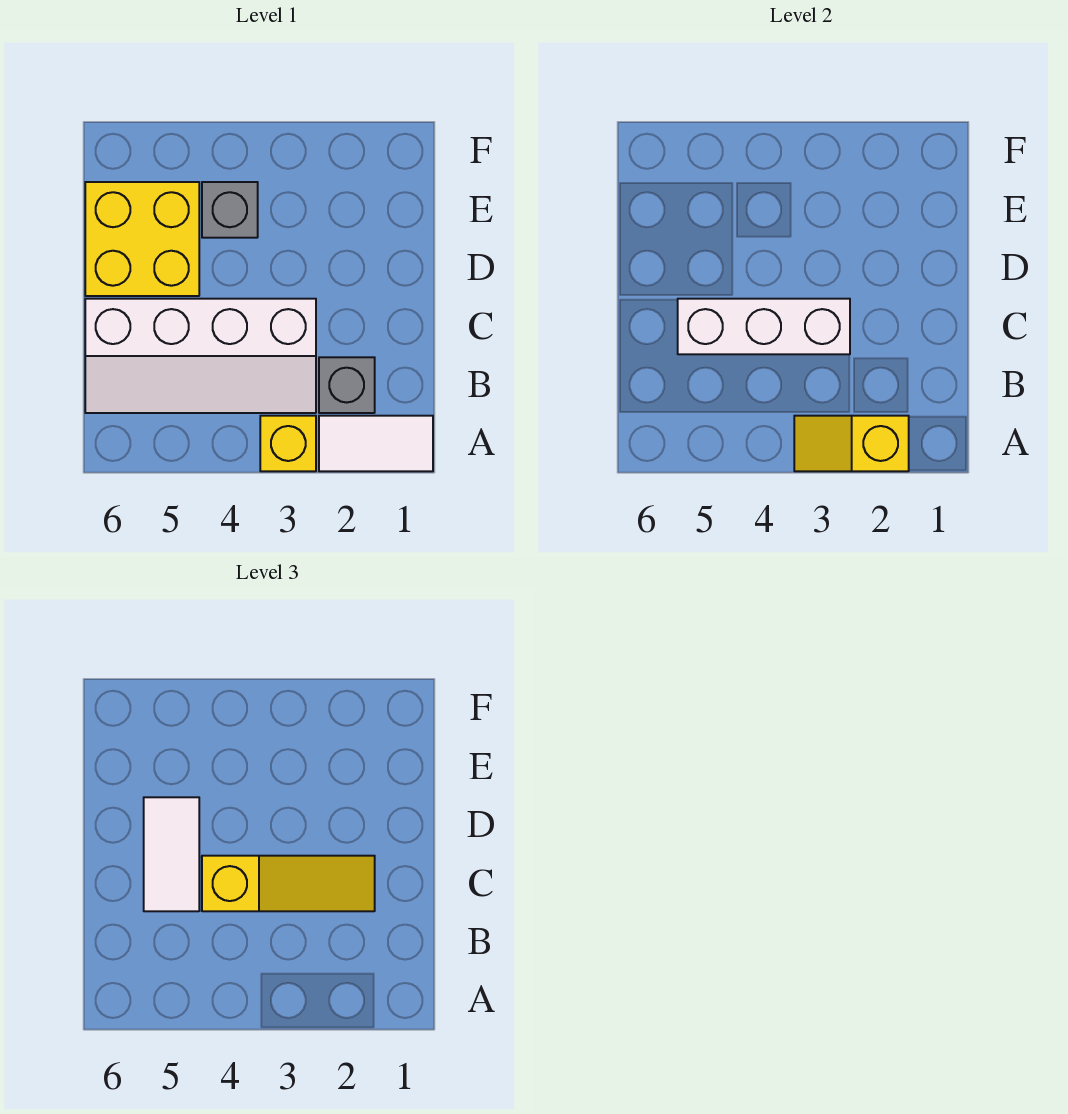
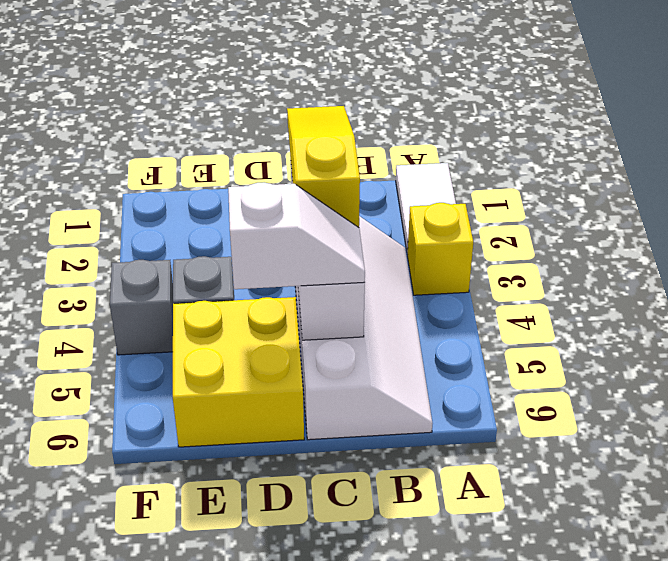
yellow slope A2:A3 level 2 top 2 -> none
grey brick B2 level 1 -> grey brick F4 level 1
white tile C5:D5 level 3 -> white slope C5:D5 level 3 top D

